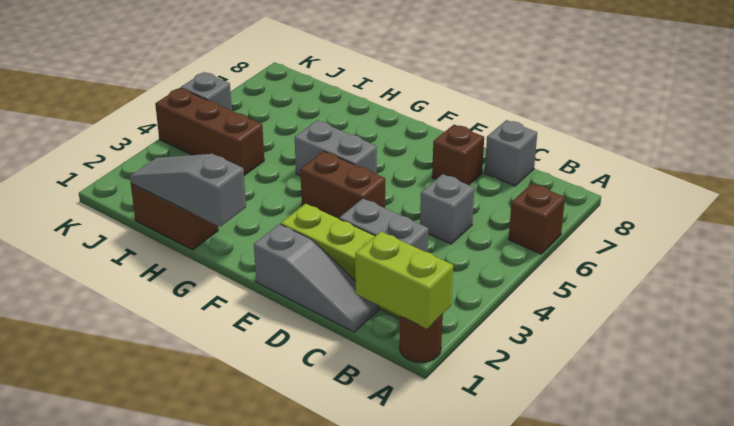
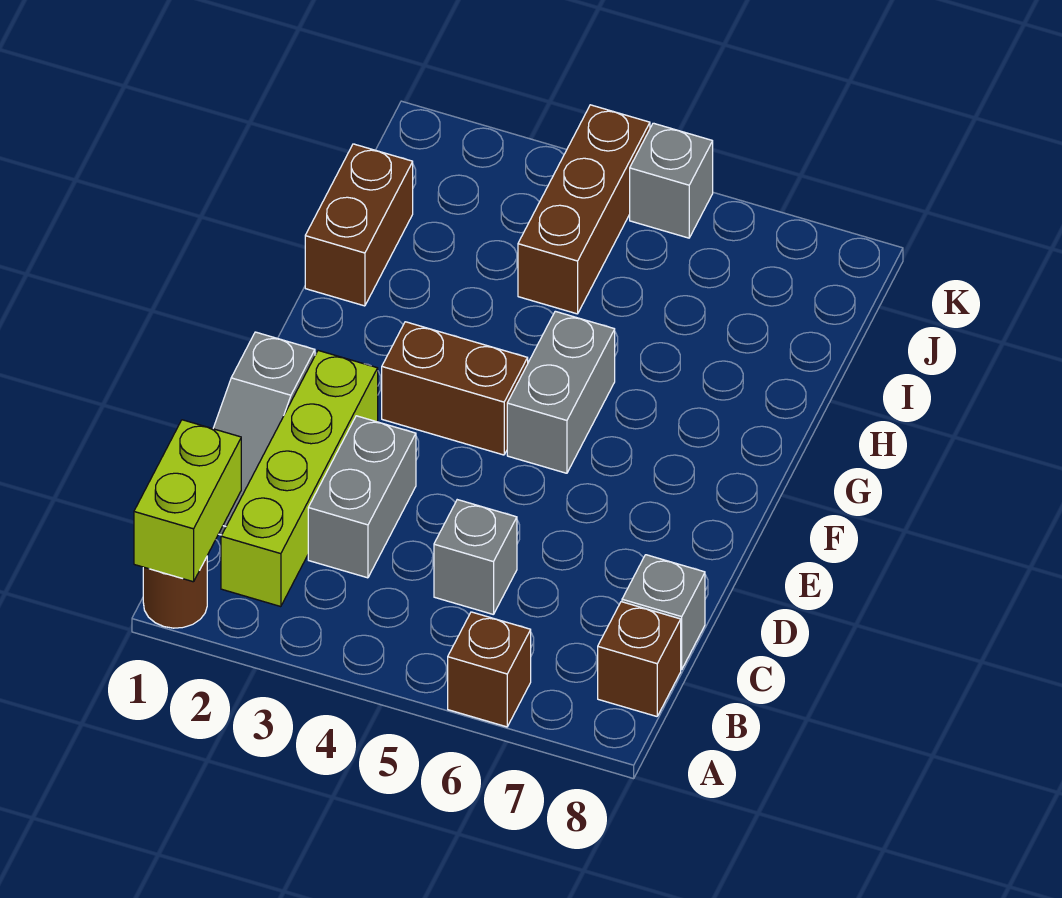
brown brick D7 level 1 -> brown brick B8 level 1
brown brick E4:F4 level 1 -> brown brick F3:F4 level 1
grey slope G1:I1 level 2 top G -> none

